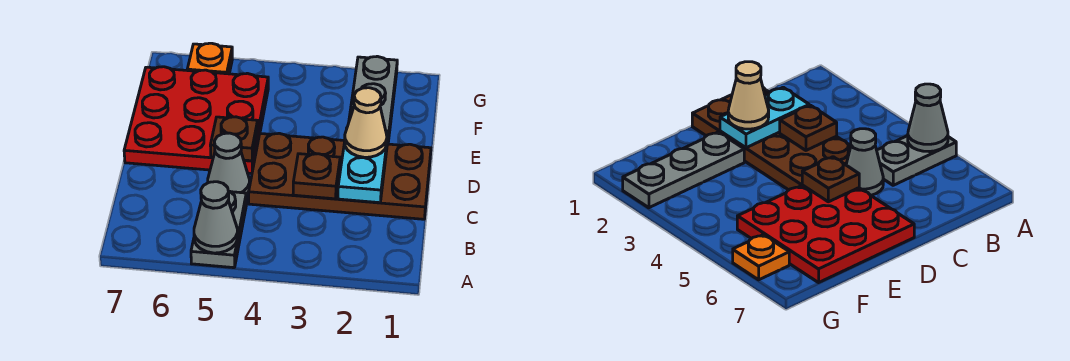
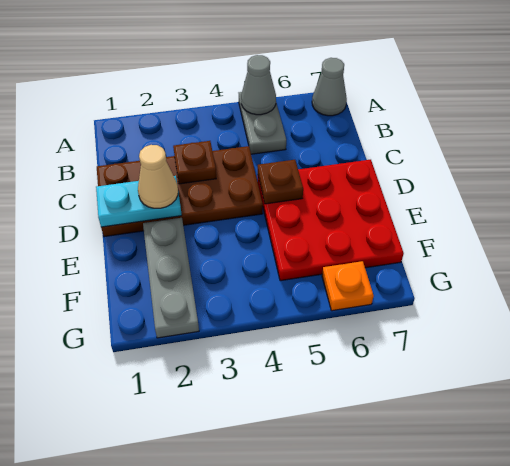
cyan plate C2:D2 level 2 -> cyan plate D1:D2 level 2
grey cone C5 level 1 -> grey cone A7 level 1

